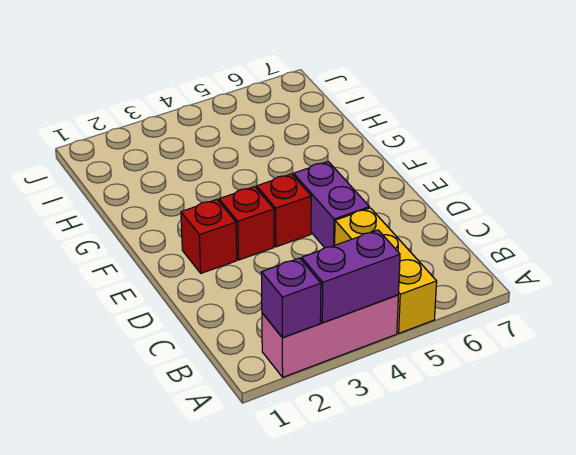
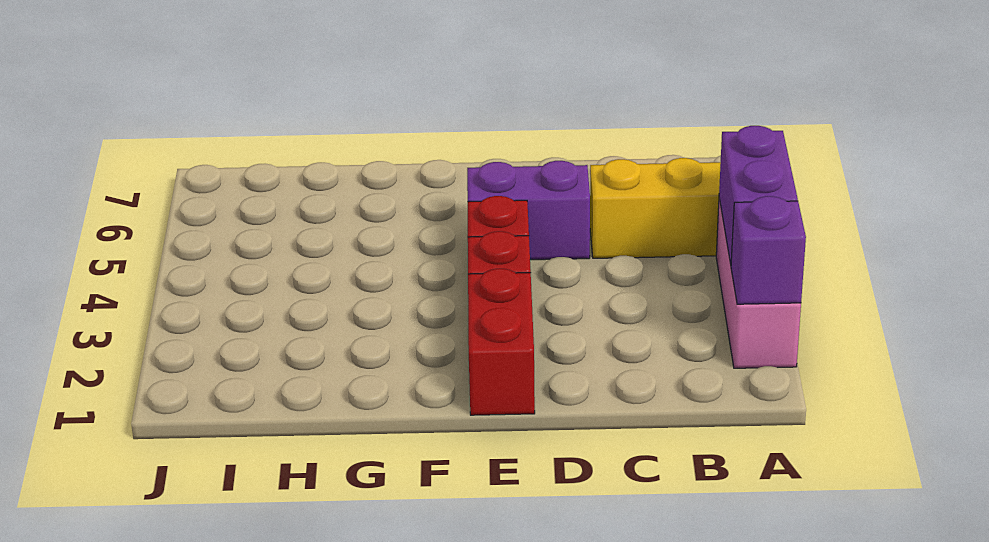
red brick E2 level 1 -> red brick E1:E2 level 1

